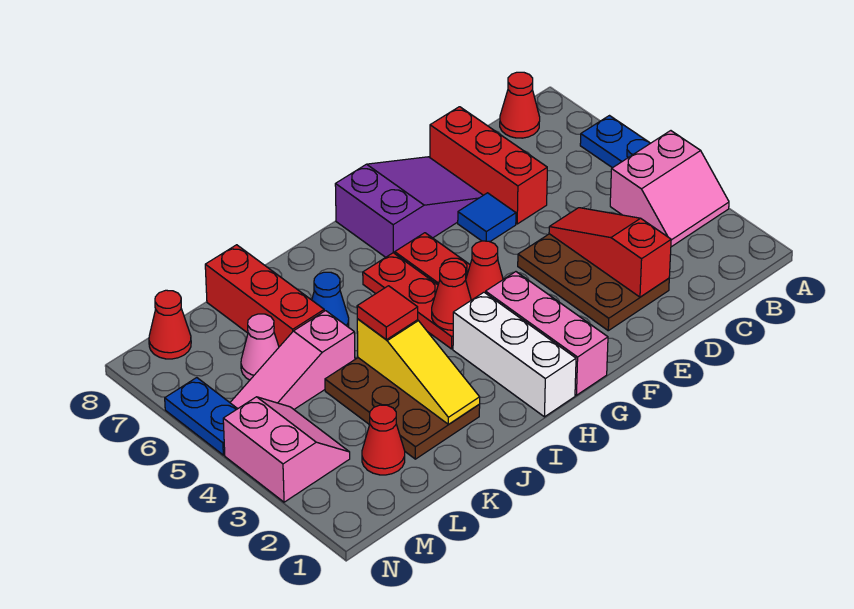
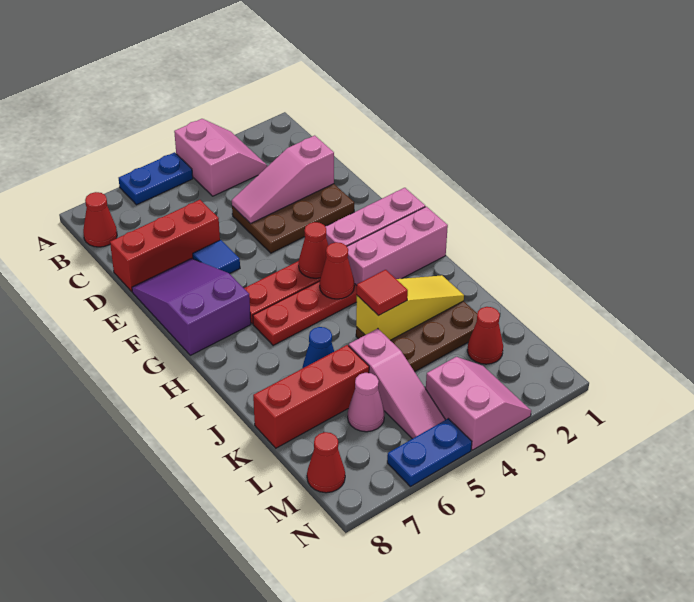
red slope D2:D4 level 2 top 2 -> pink slope D2:D4 level 2 top 2
white brick H1:H3 level 1 -> pink brick H1:H3 level 1
pink slope M3:N4 level 1 top N -> pink slope M3:N4 level 1 top 4

